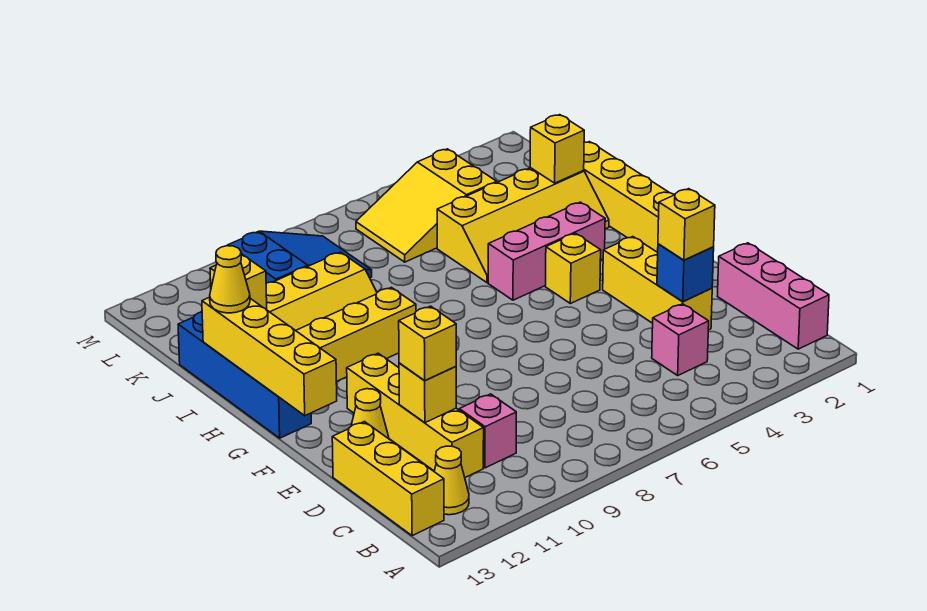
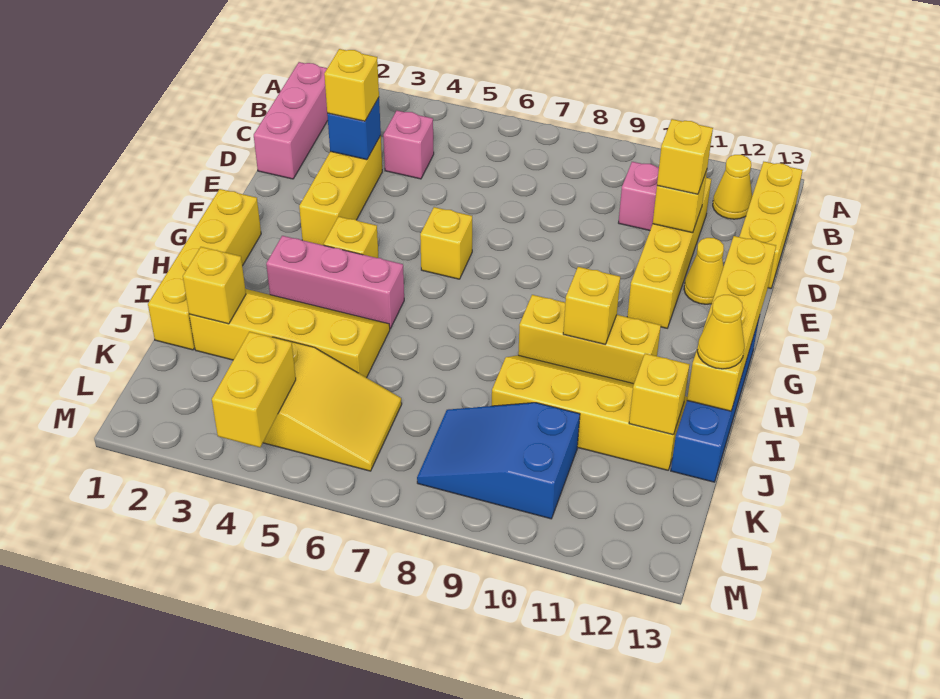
none -> yellow brick F6 level 1
none -> yellow brick H10 level 2
none -> yellow brick L4:M4 level 2

